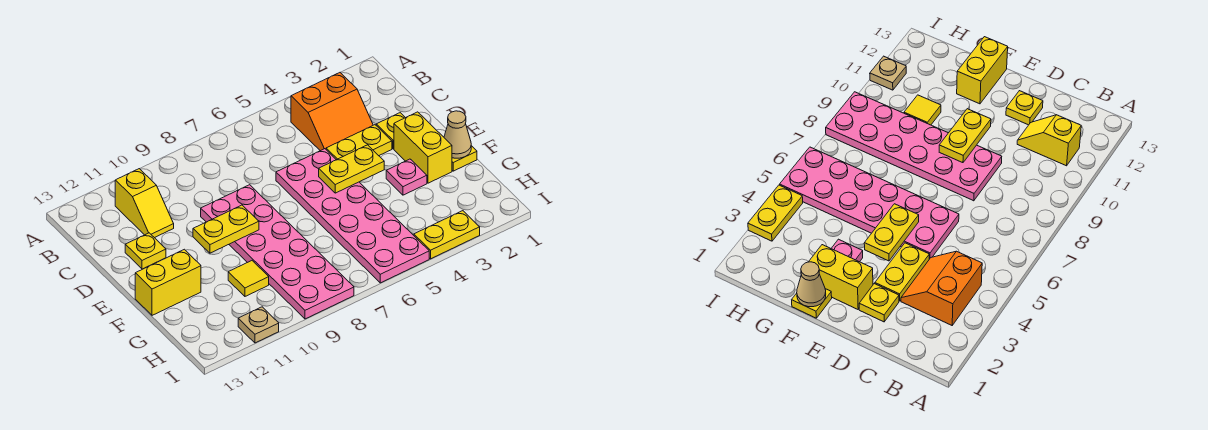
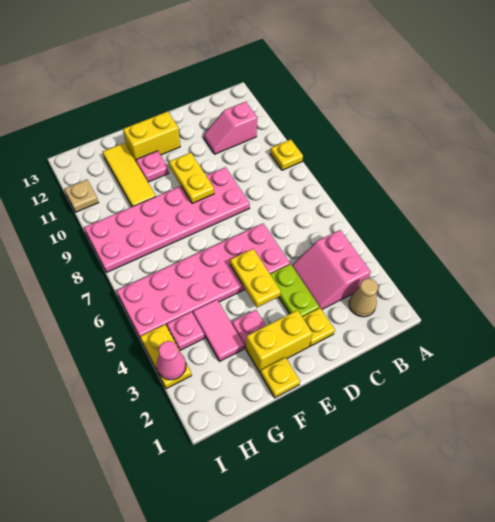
orange slope B3:C4 level 1 top B -> pink slope B3:C4 level 1 top B
yellow slope B11:C11 level 1 top B -> pink slope B11:C11 level 1 top B
yellow plate D3:D4 level 1 -> lime plate D3:D4 level 1
yellow plate D12 level 1 -> yellow plate A9 level 1
tan cone F1 level 2 -> tan cone B2 level 1
none -> pink plate F11 level 1
yellow brick F12:F13 level 1 -> yellow brick E12:F12 level 1
none -> pink tile G3:G4 level 1
yellow tile G10 level 1 -> yellow tile G10:G12 level 1
none -> pink plate H4 level 1
none -> pink cone I3 level 2

